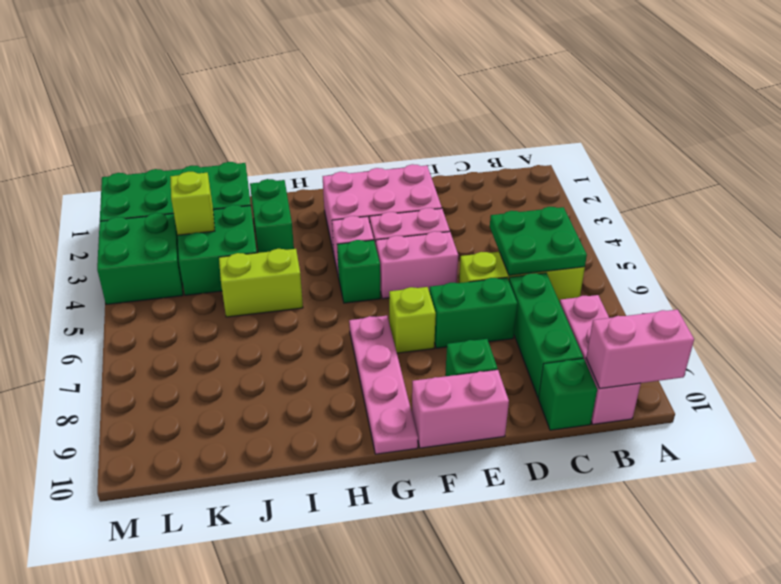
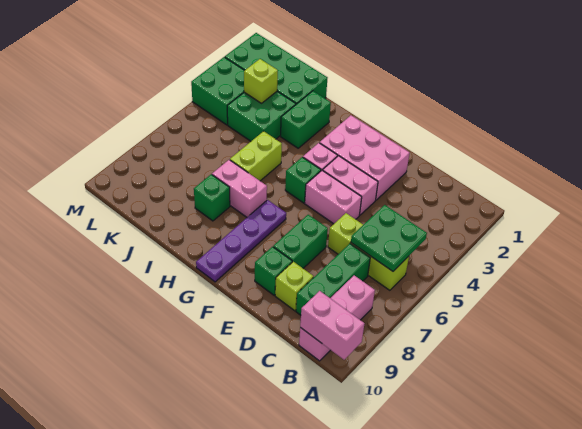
green brick C10 level 1 -> green brick I8 level 1
green brick D7:E7 level 1 -> green brick E7:E8 level 1
pink brick E10:F10 level 1 -> pink brick H7:I7 level 1
lime brick F7 level 1 -> lime brick D9 level 1
pink plate G7:G10 level 1 -> purple plate G7:G10 level 1
lime brick I5:J5 level 1 -> lime brick I5:I6 level 1

